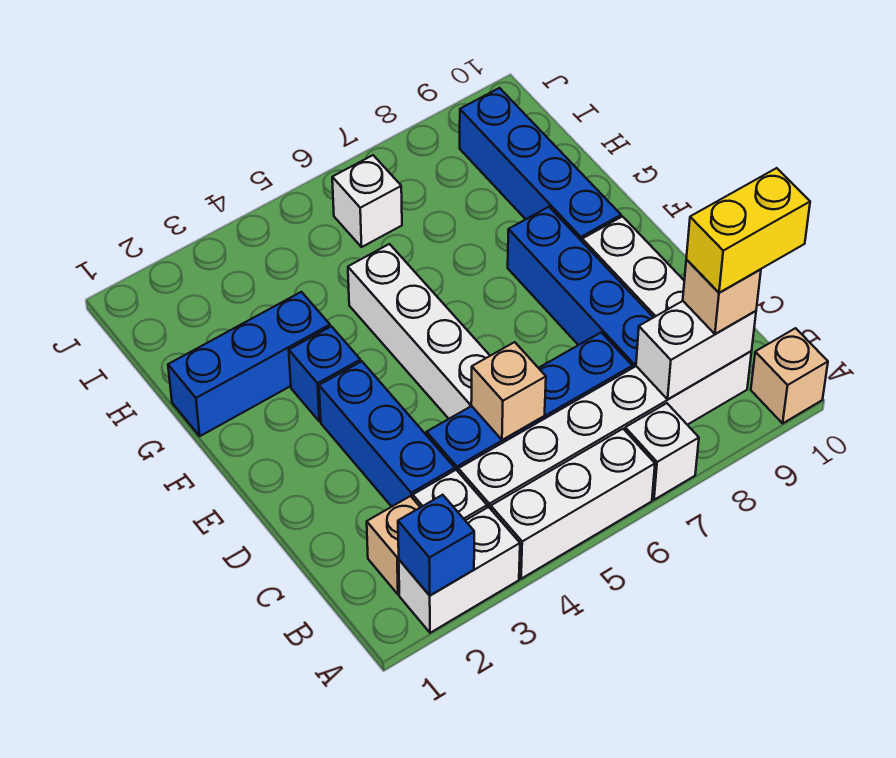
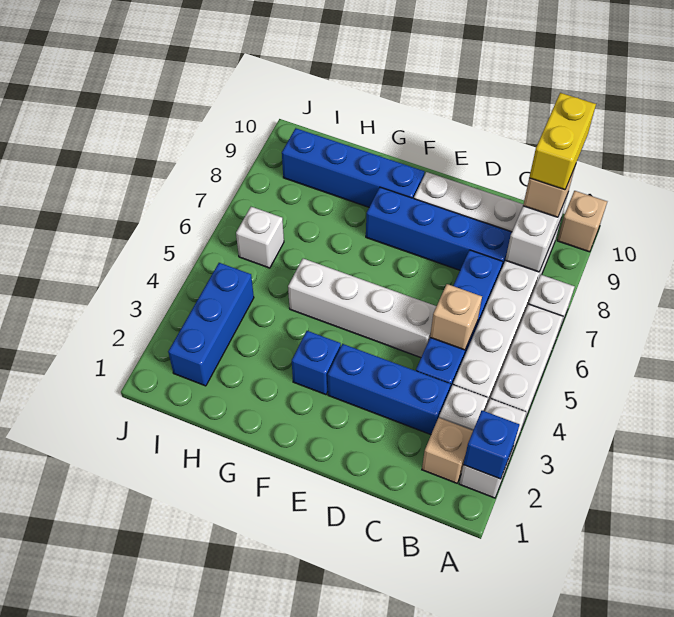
blue brick G1:G3 level 1 -> blue brick I2:I4 level 1

